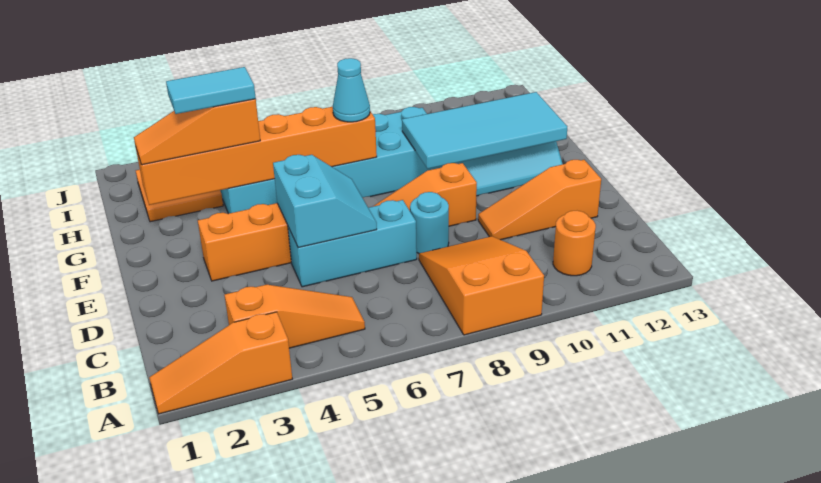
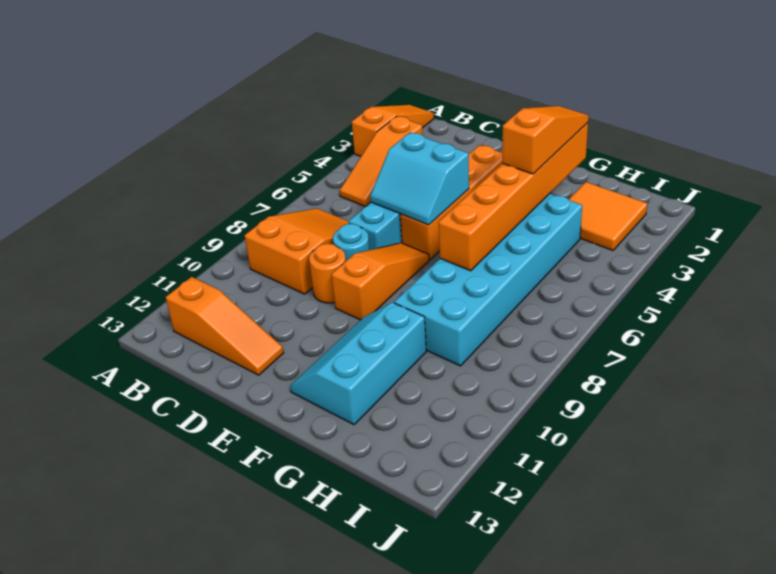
orange slope A8:C9 level 1 top A -> orange slope B7:C9 level 1 top 9
orange round brick B11 level 1 -> orange round brick D9 level 1
orange slope D10:D12 level 1 top 12 -> orange slope B12:D12 level 1 top B
cyan tile F9:G12 level 2 -> none
cyan tile G3:G4 level 4 -> none
cyan cone G7 level 3 -> none

